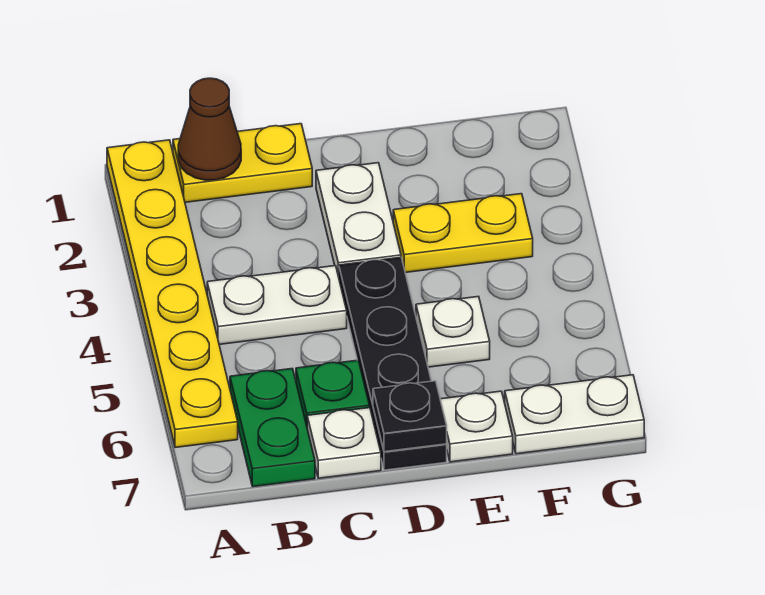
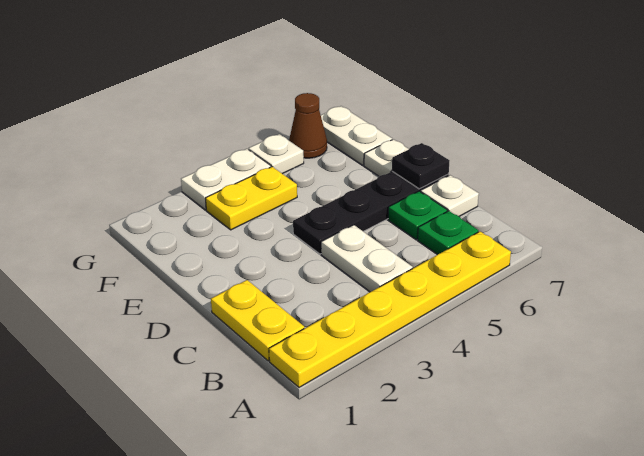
brown cone B1 level 2 -> brown cone G6 level 1
green plate B6:B7 level 1 -> green plate B6 level 1
white plate D2:D3 level 1 -> white plate G3:G4 level 1
yellow plate E3:F3 level 1 -> yellow plate F3:F4 level 1
white plate E5 level 1 -> white plate G5 level 1

